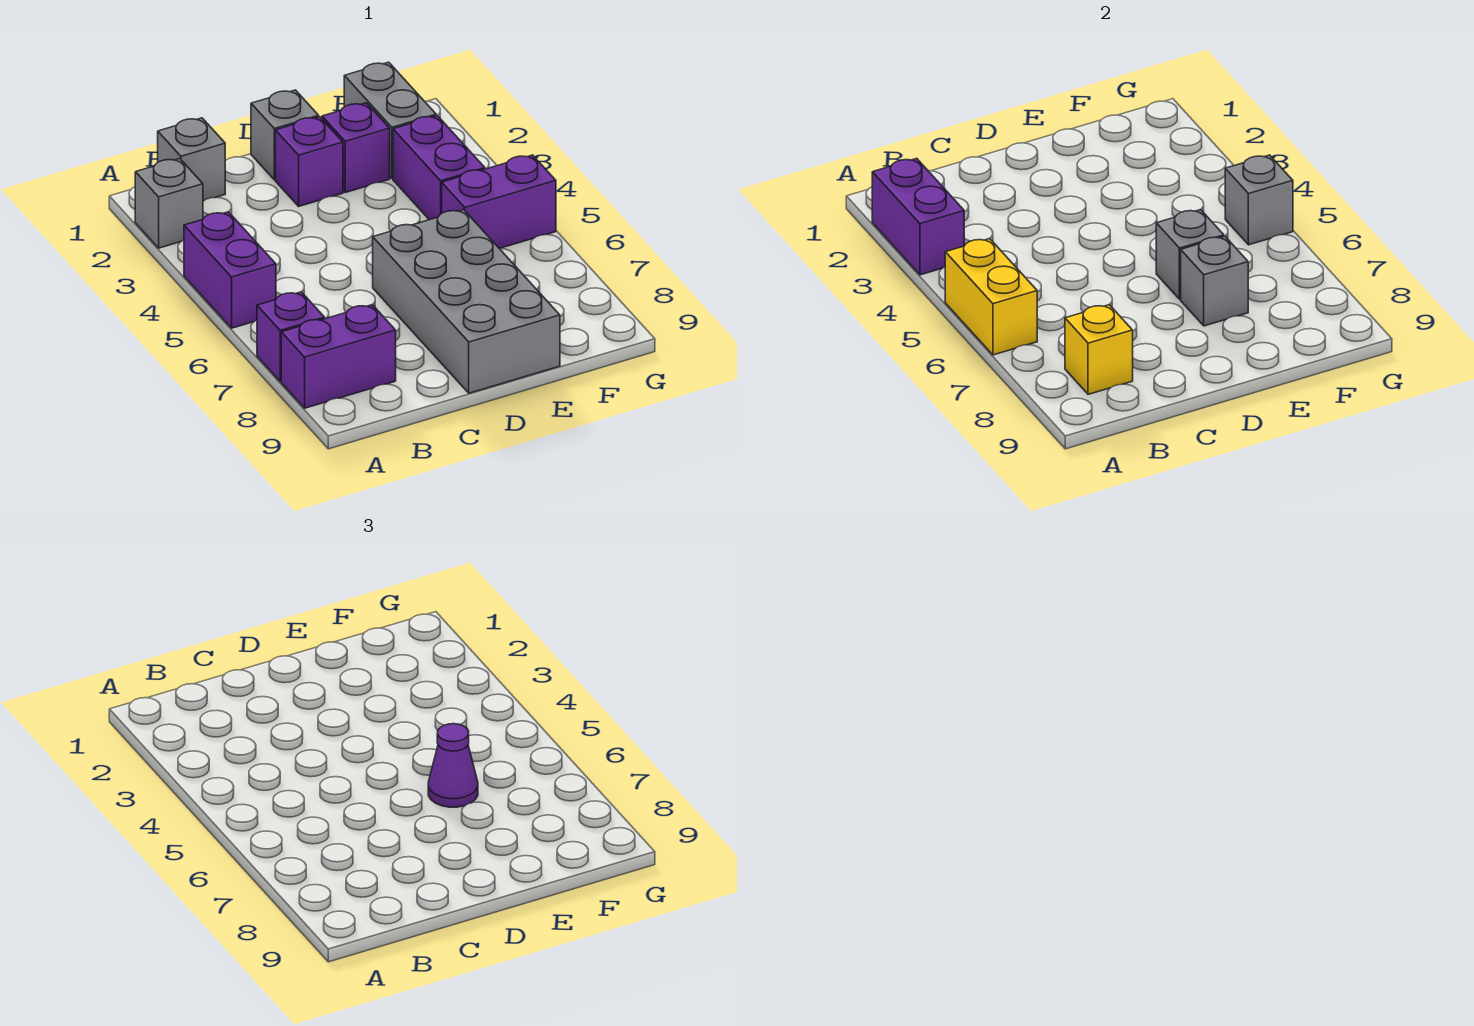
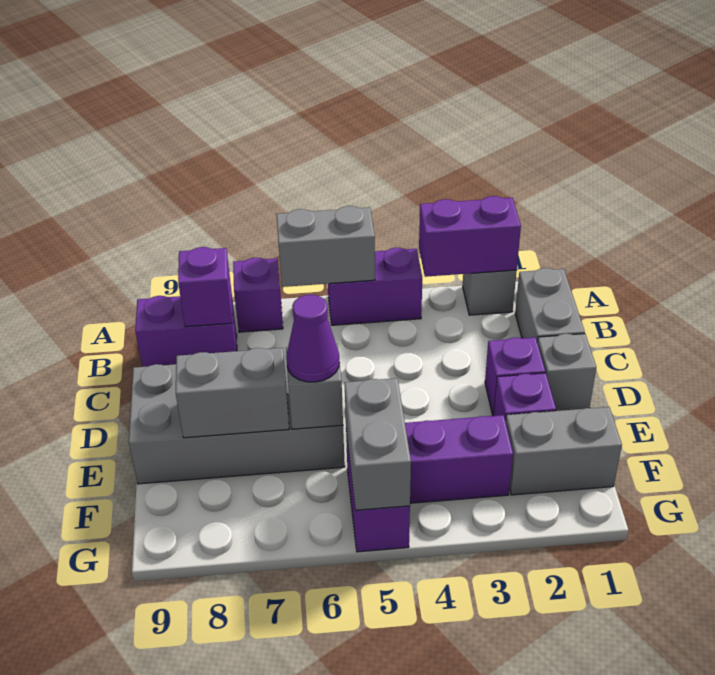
yellow brick A5:A6 level 2 -> grey brick A5:A6 level 2
purple brick A8:B8 level 1 -> purple brick B8:B9 level 1
grey brick B1 level 1 -> grey brick B1:C1 level 1
yellow brick B8 level 2 -> purple brick B8 level 2
grey brick E7 level 2 -> grey brick E7:E8 level 2
grey brick G5 level 2 -> grey brick F5:G5 level 2

